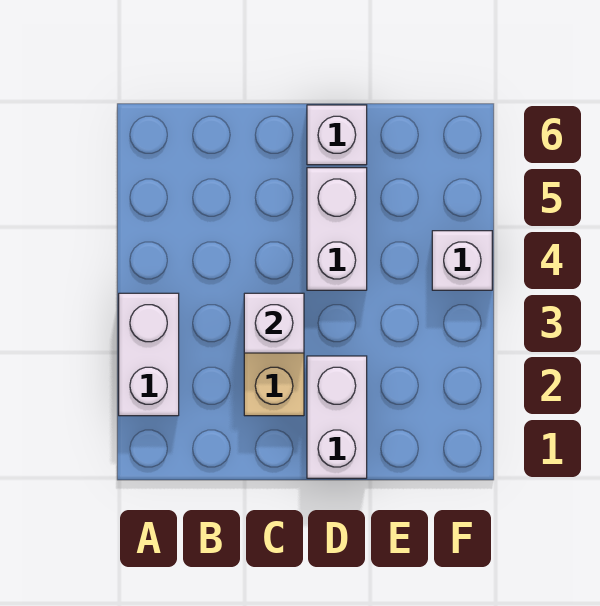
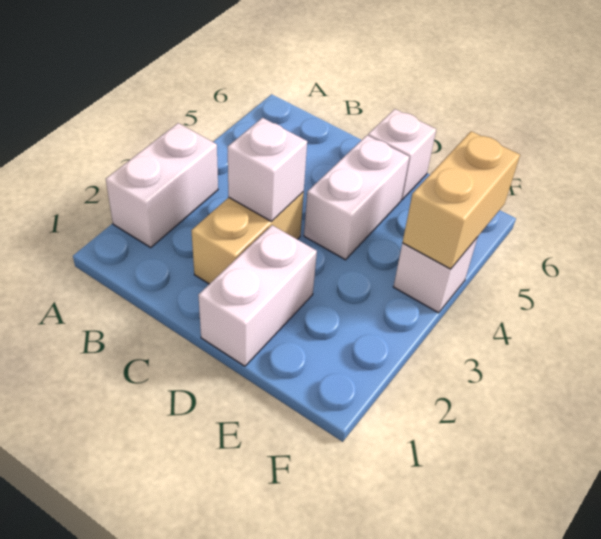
none -> tan brick F4:F5 level 2

